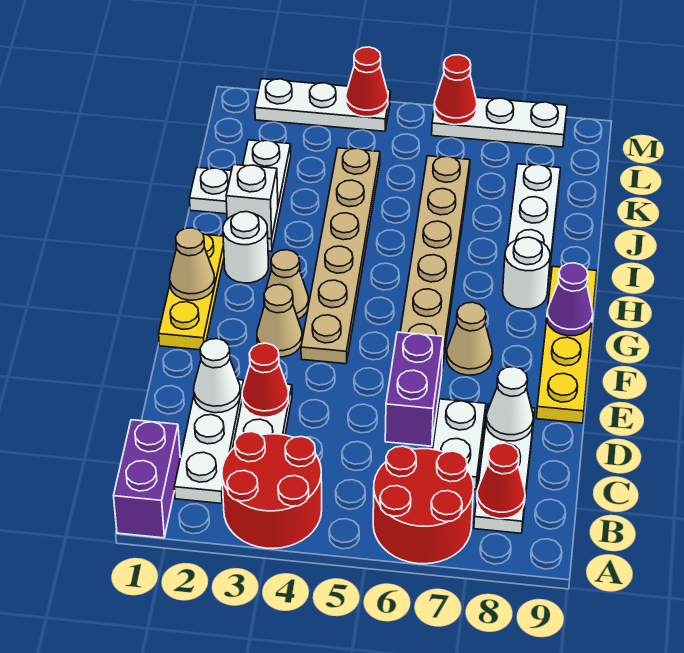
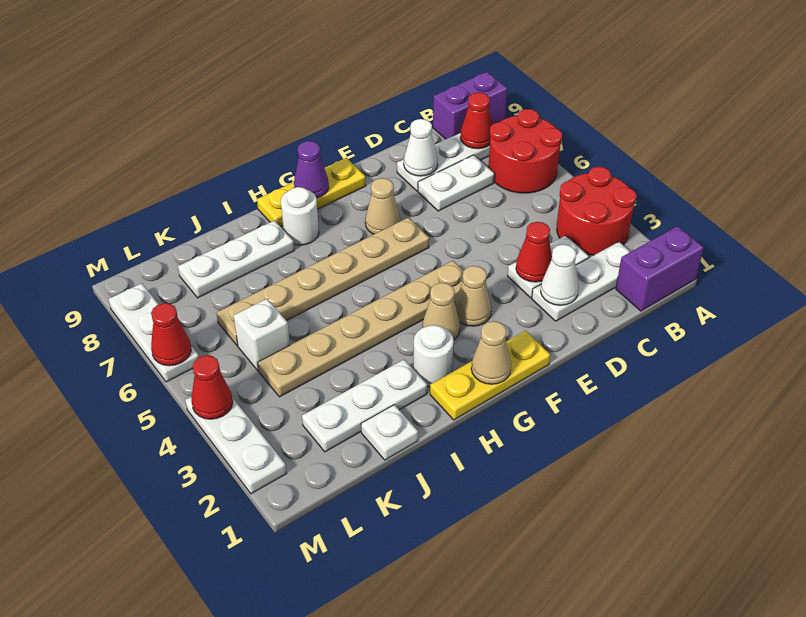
purple brick D6:E6 level 1 -> purple brick A9:B9 level 1
yellow plate E9:H9 level 1 -> yellow plate F9:H9 level 1
white brick I2 level 2 -> white brick K5 level 1

